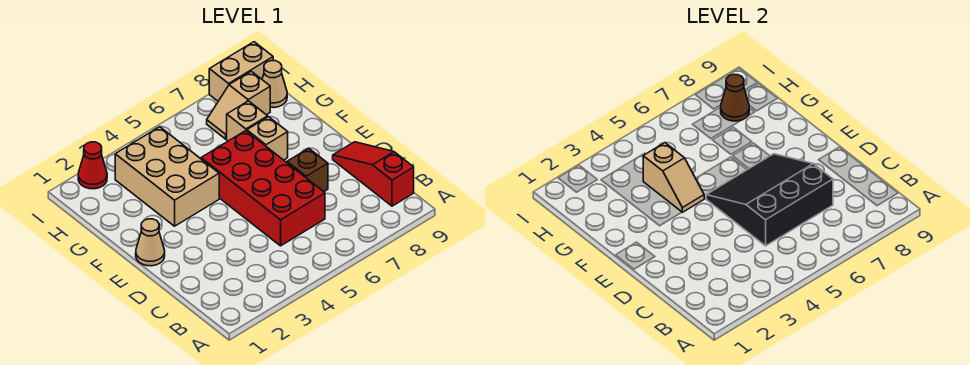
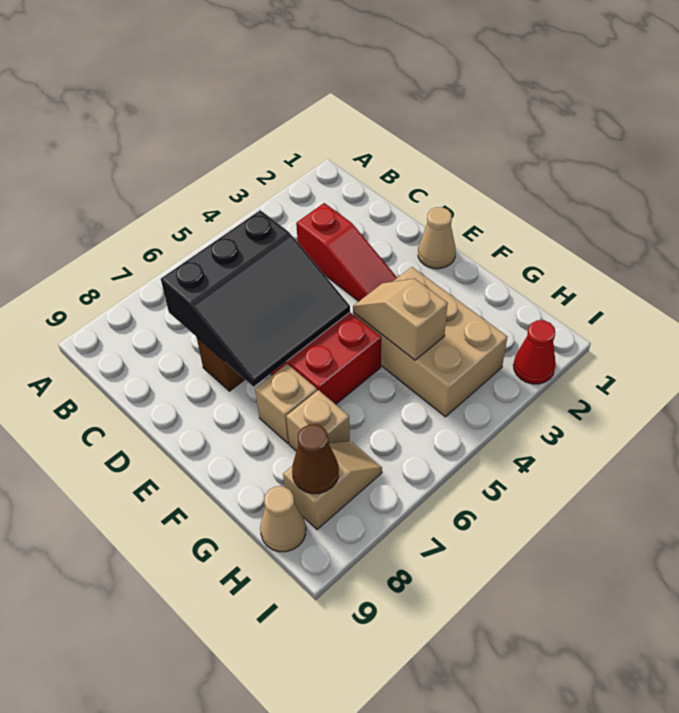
red slope B9:D9 level 1 top B -> red slope C3:E3 level 1 top C
tan brick I8:I9 level 1 -> none

